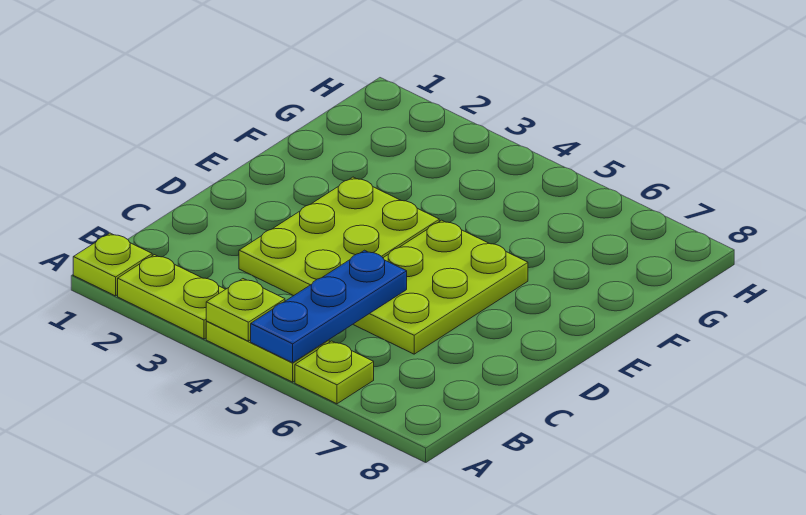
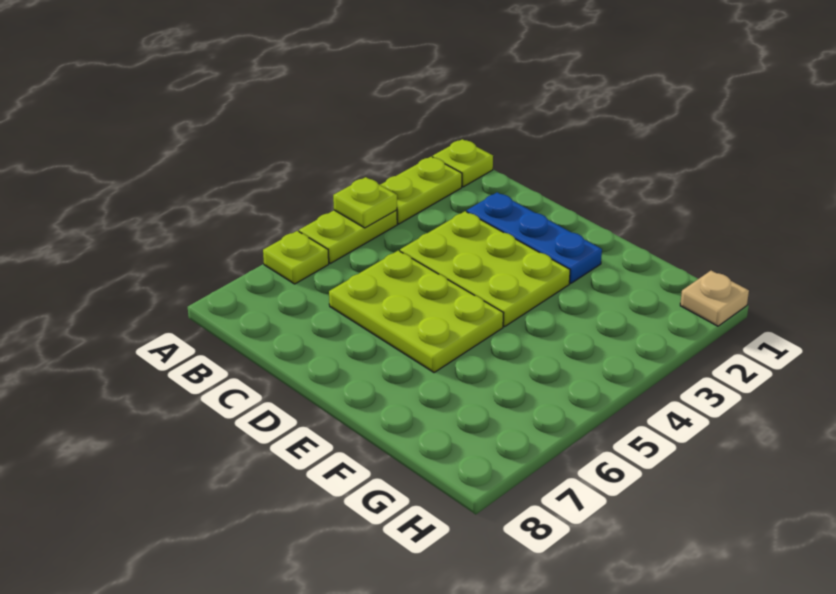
blue plate A5:C5 level 2 -> blue plate C2:E2 level 1
none -> tan plate H1 level 1

